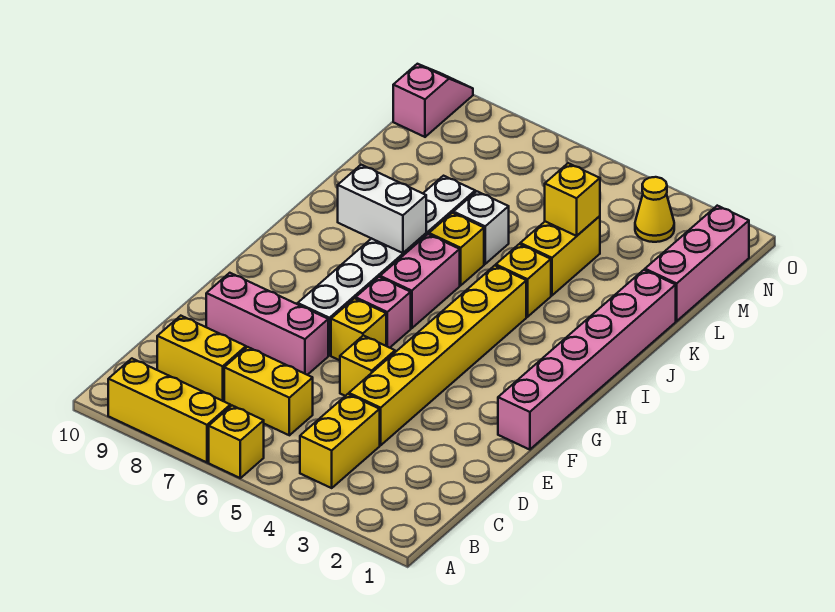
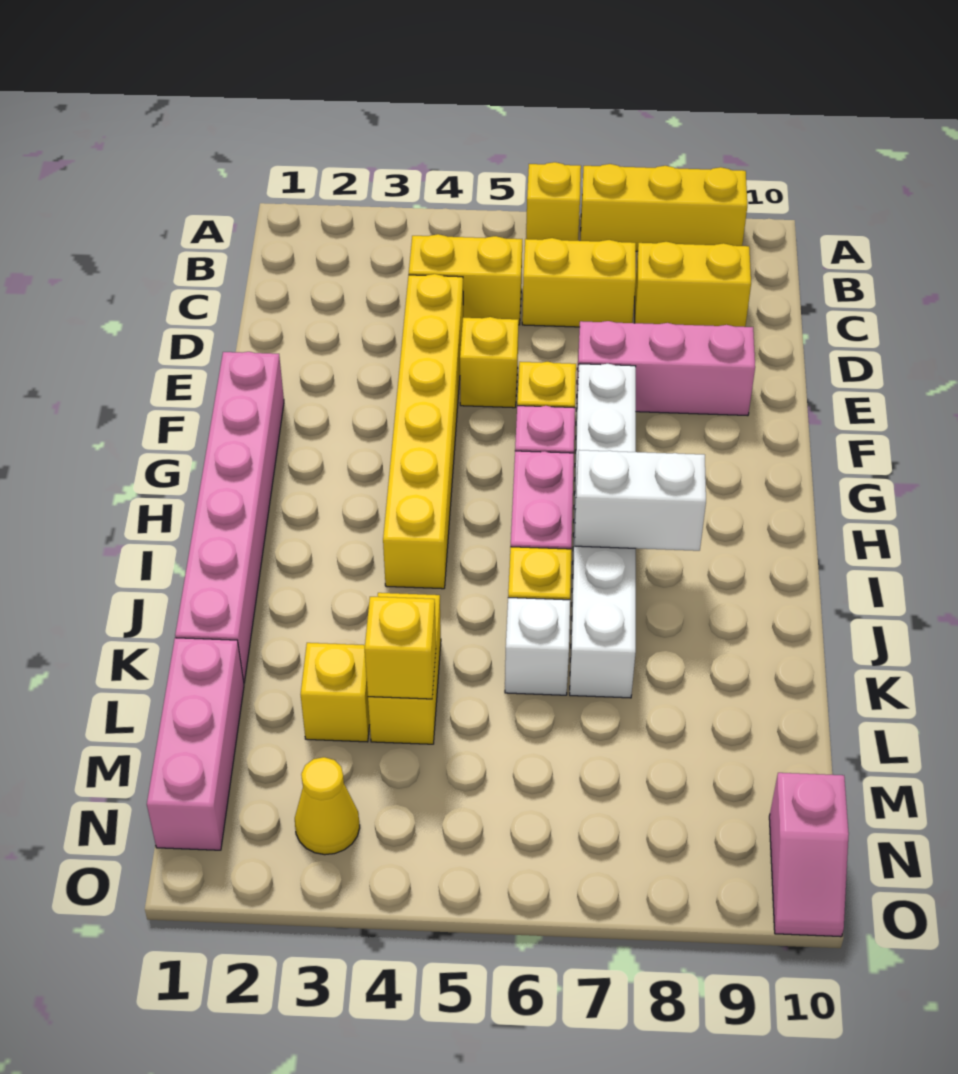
yellow brick B4:C4 level 1 -> yellow brick C4:C5 level 1
yellow brick J4 level 1 -> yellow brick L3 level 1

